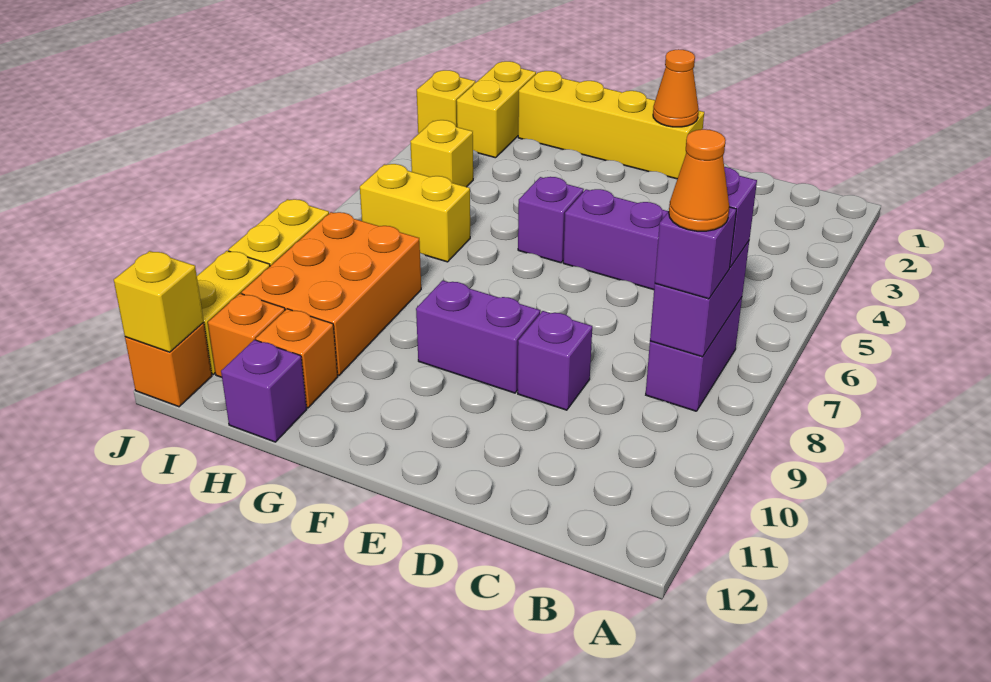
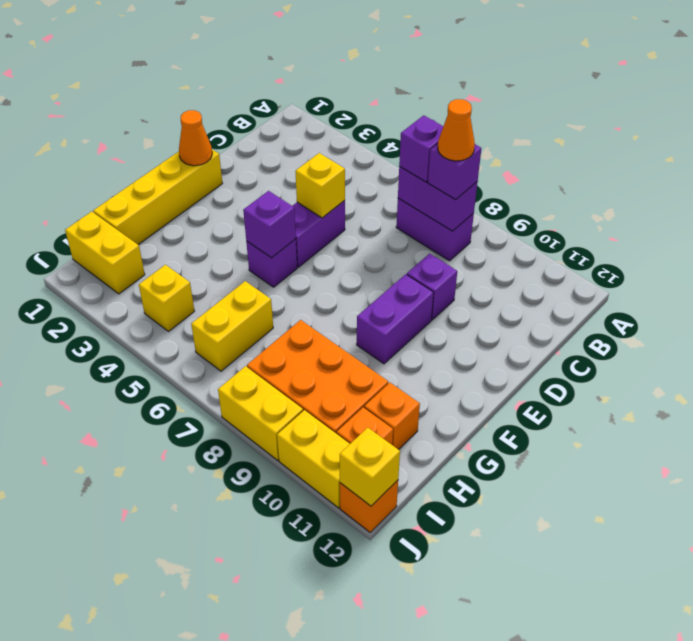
purple brick H12 level 1 -> purple brick F5 level 2
yellow brick J2 level 1 -> yellow brick D5 level 2

